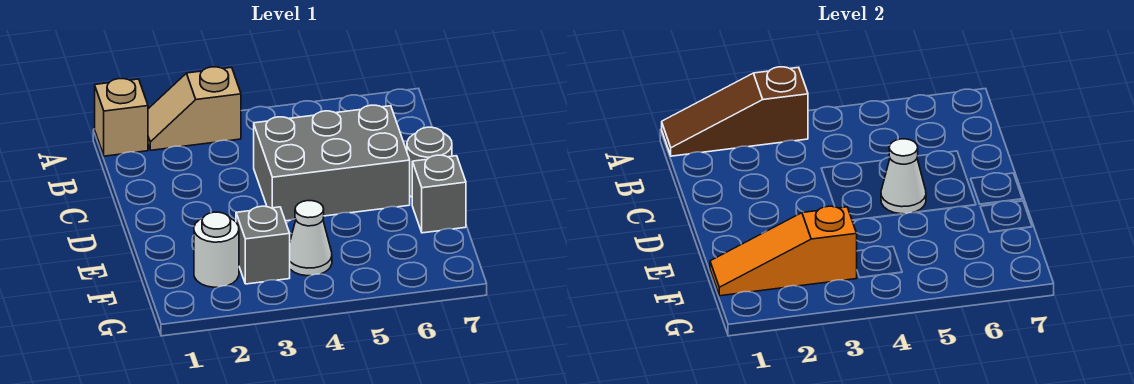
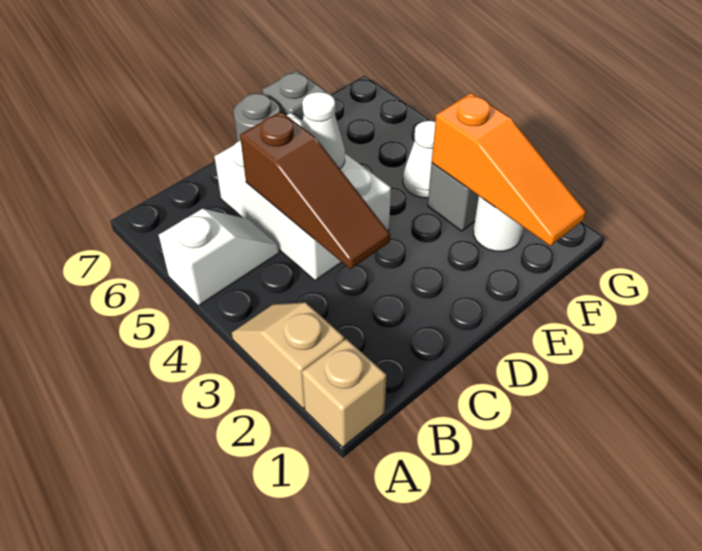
brown slope A1:A3 level 2 top 3 -> brown slope C3:C5 level 2 top 5
tan slope A2:A3 level 1 top 3 -> tan slope A2:A3 level 1 top 2
none -> white slope A5:B5 level 1 top A
grey brick C4:D6 level 1 -> white brick C4:D6 level 1

